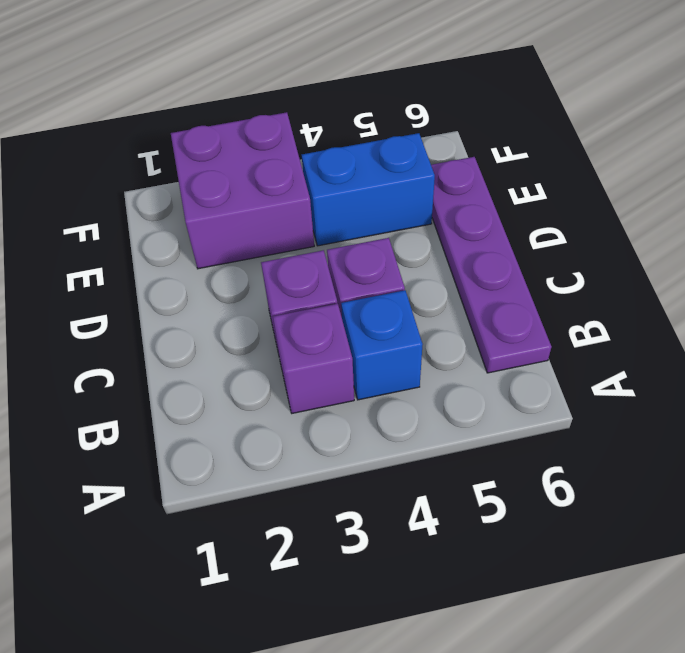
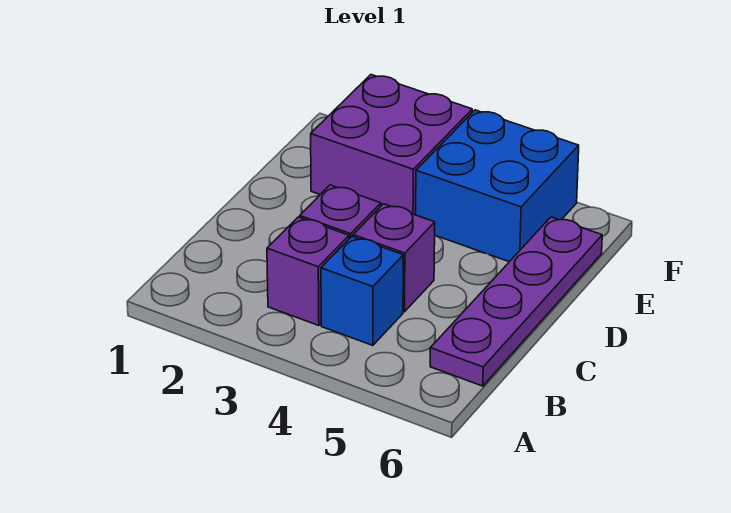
blue brick E4:E5 level 1 -> blue brick E4:F5 level 1

